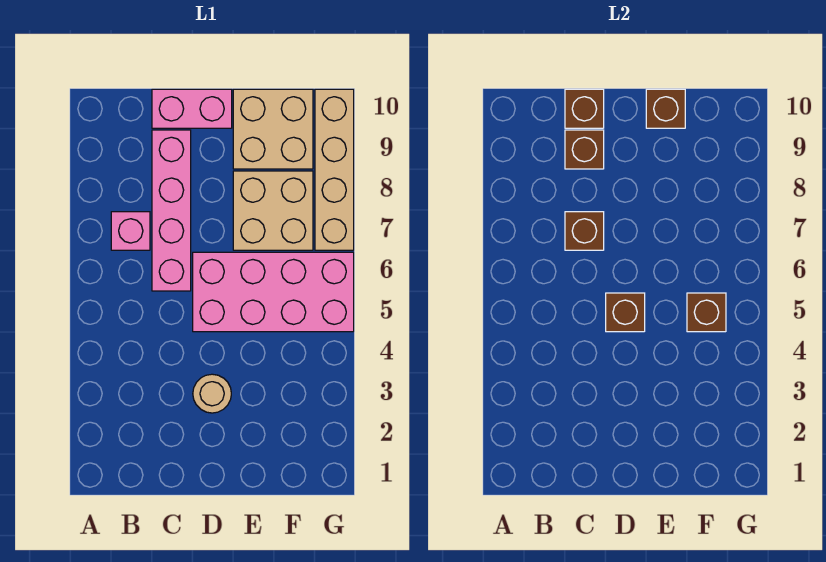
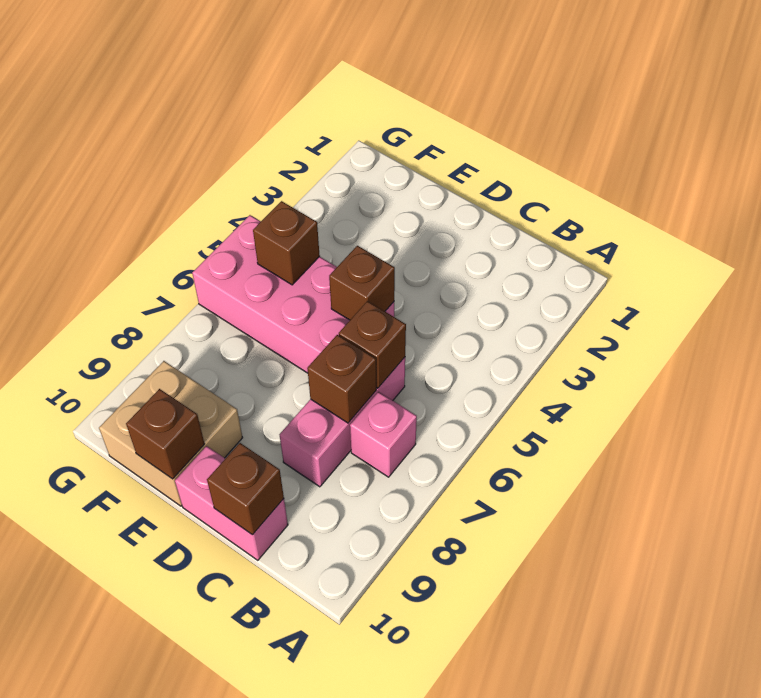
pink brick C6:C9 level 1 -> pink brick C6:C8 level 1
brown brick C9 level 2 -> brown brick C6 level 2
tan round brick D3 level 1 -> none
tan brick E7:F8 level 1 -> none
tan brick G7:G10 level 1 -> none

